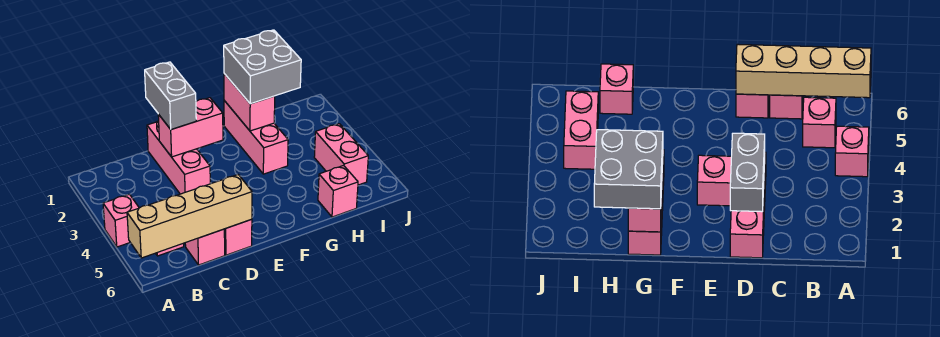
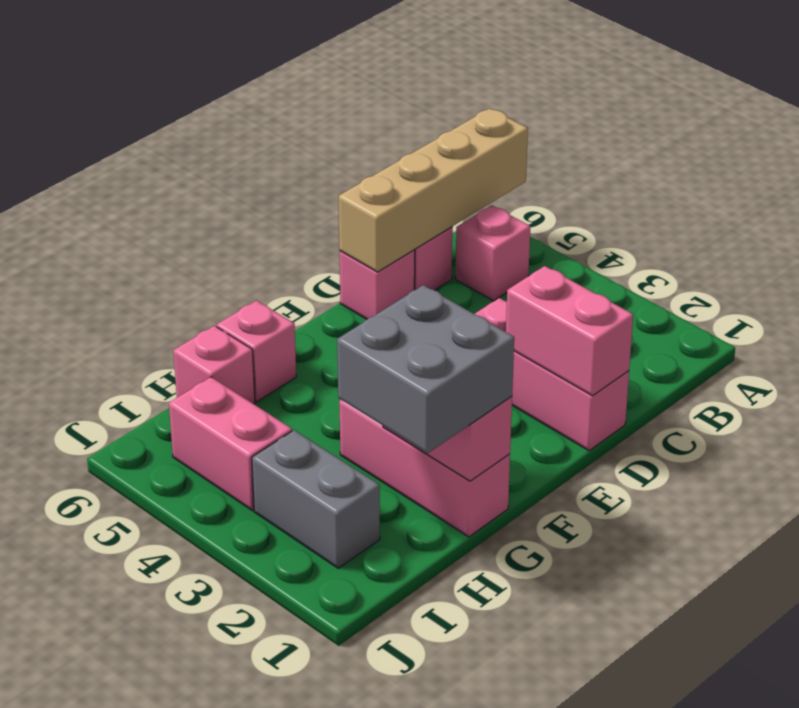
pink brick A4 level 1 -> pink brick G6 level 1
grey brick D1:D2 level 3 -> grey brick I2:I3 level 1
pink brick D2:E2 level 2 -> pink brick D1:D2 level 2

